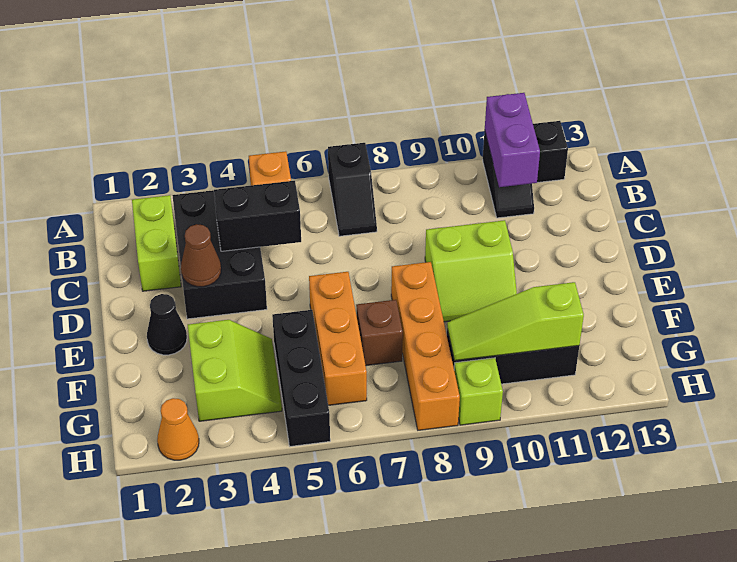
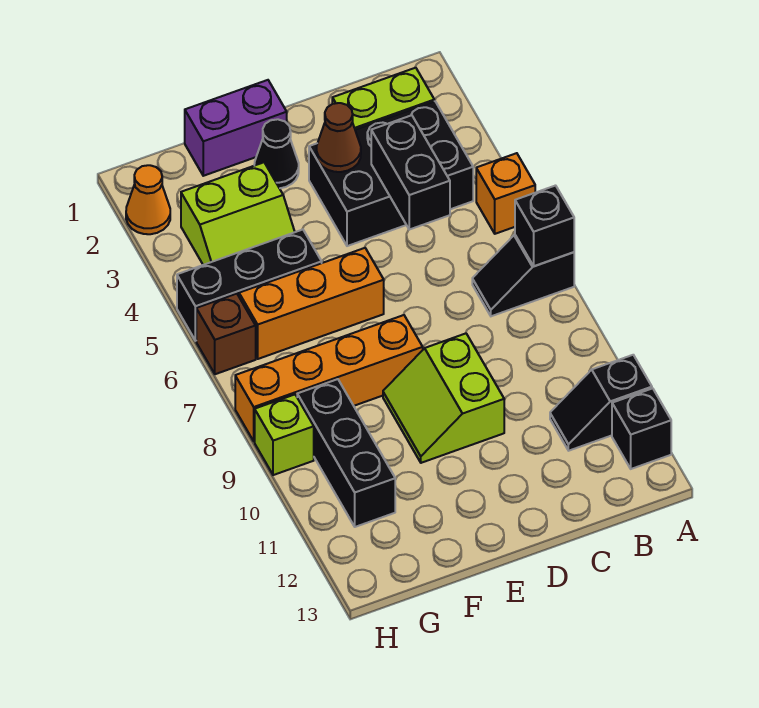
none -> black brick A7 level 2
purple brick A11:B11 level 2 -> purple brick E1:F1 level 1
brown brick F7 level 1 -> brown brick H6 level 1
lime slope G9:G11 level 2 top 11 -> none

